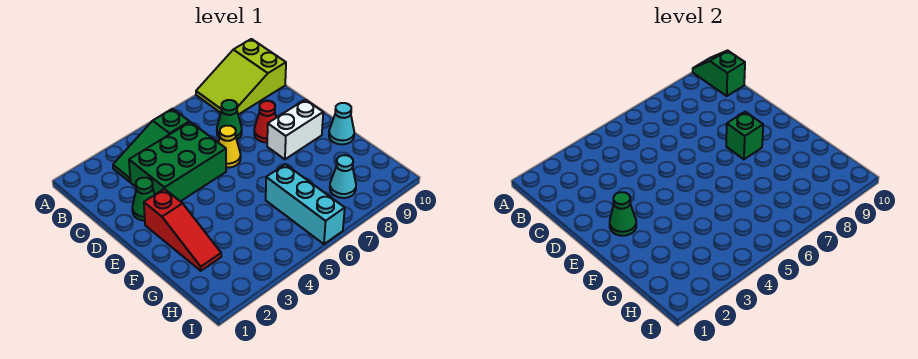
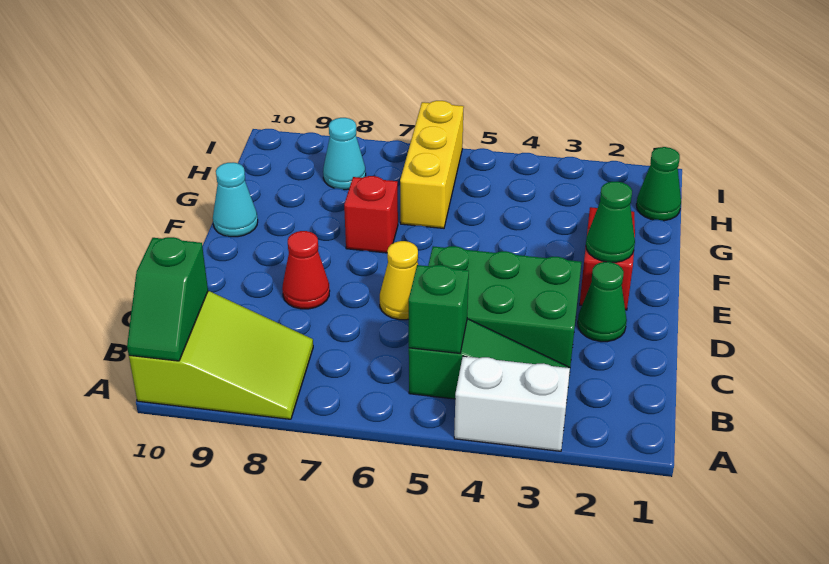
green cone C7 level 1 -> green cone H1 level 1
white brick E8:E9 level 1 -> white brick A3:A4 level 1
green brick E8 level 2 -> green brick B5 level 2
none -> red brick F7 level 1
cyan brick G6:I6 level 1 -> yellow brick G6:I6 level 1

